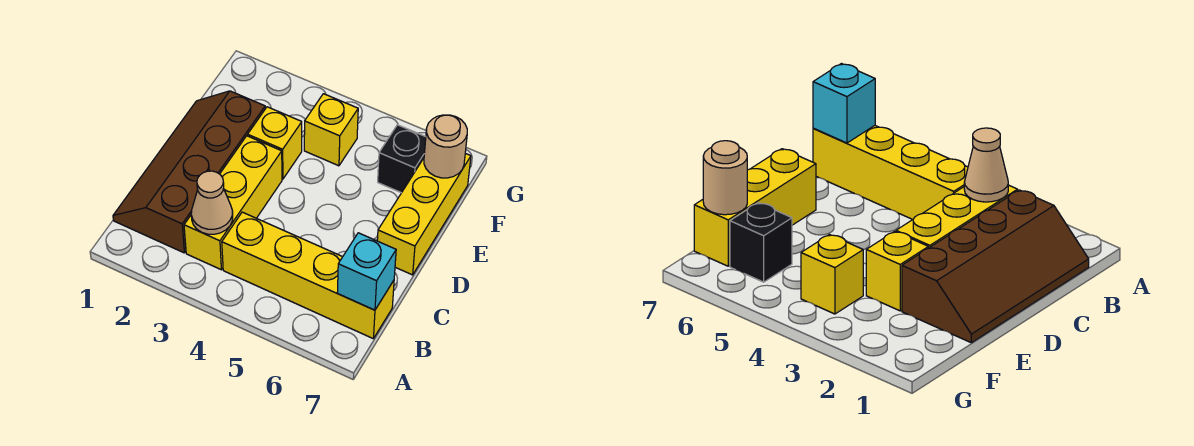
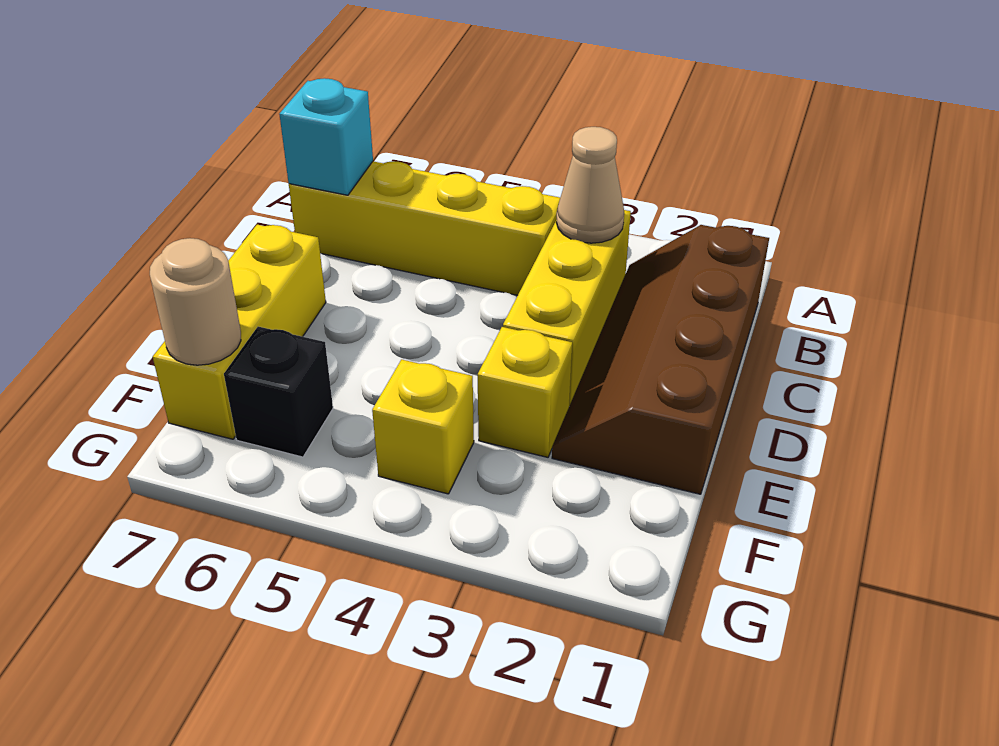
brown slope B1:E2 level 1 top 2 -> brown slope B1:E2 level 1 top 1

